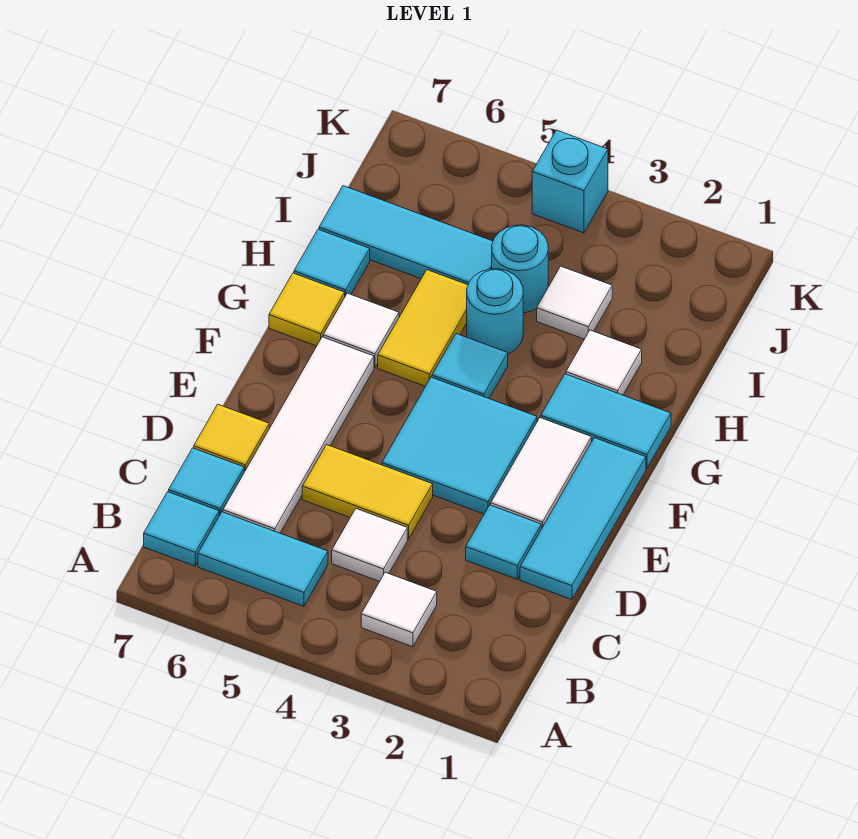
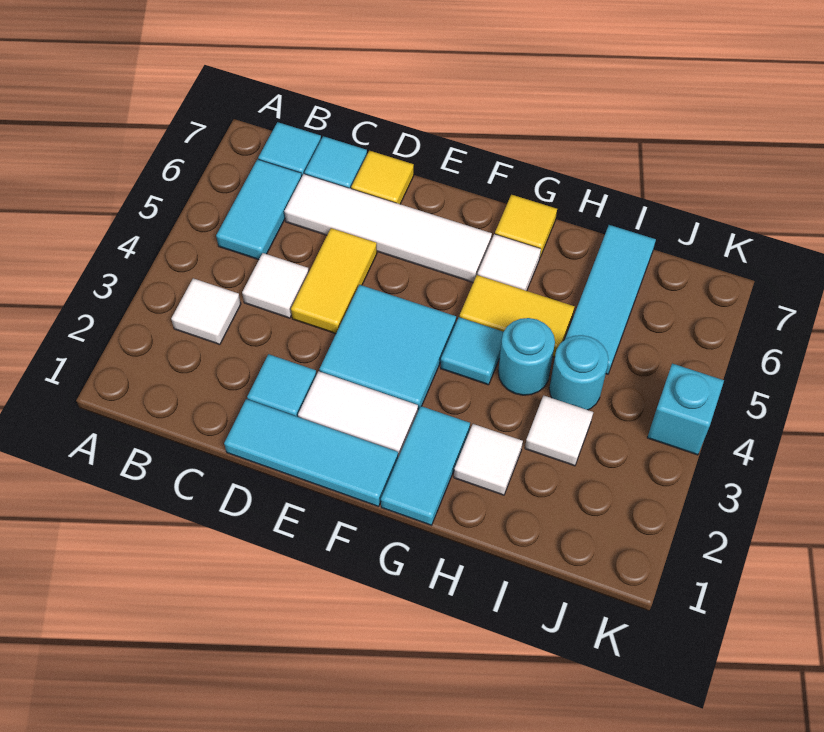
cyan tile H7 level 1 -> none

